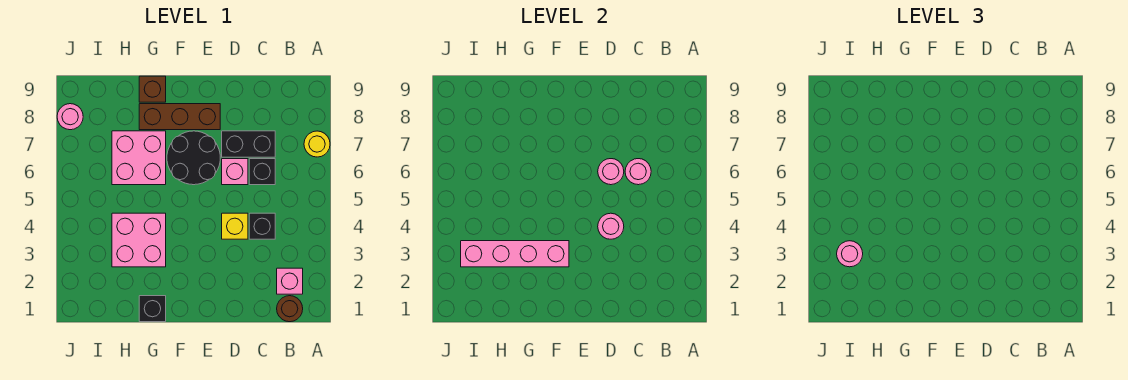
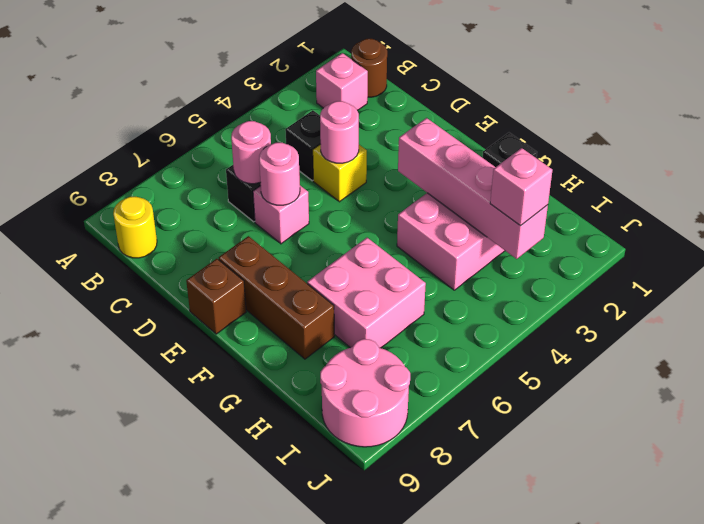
yellow round brick A7 level 1 -> yellow round brick B9 level 1
black brick C7:D7 level 1 -> none
black round brick E6:F7 level 1 -> none
brown brick G9 level 1 -> brown brick E9 level 1
pink round brick I3 level 3 -> pink brick I3 level 3
pink round brick J8 level 1 -> pink round brick I8:J9 level 1

